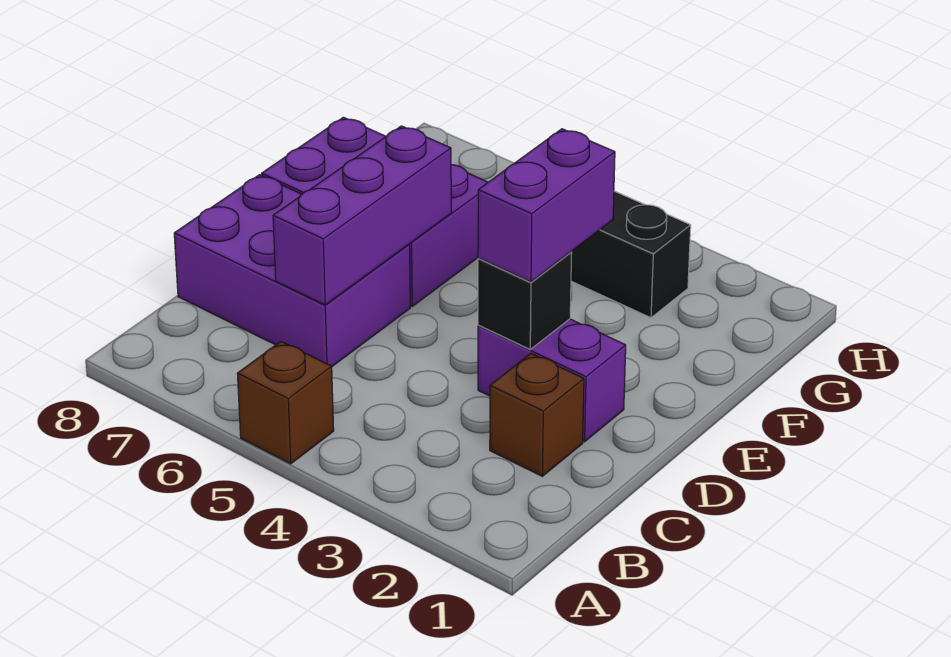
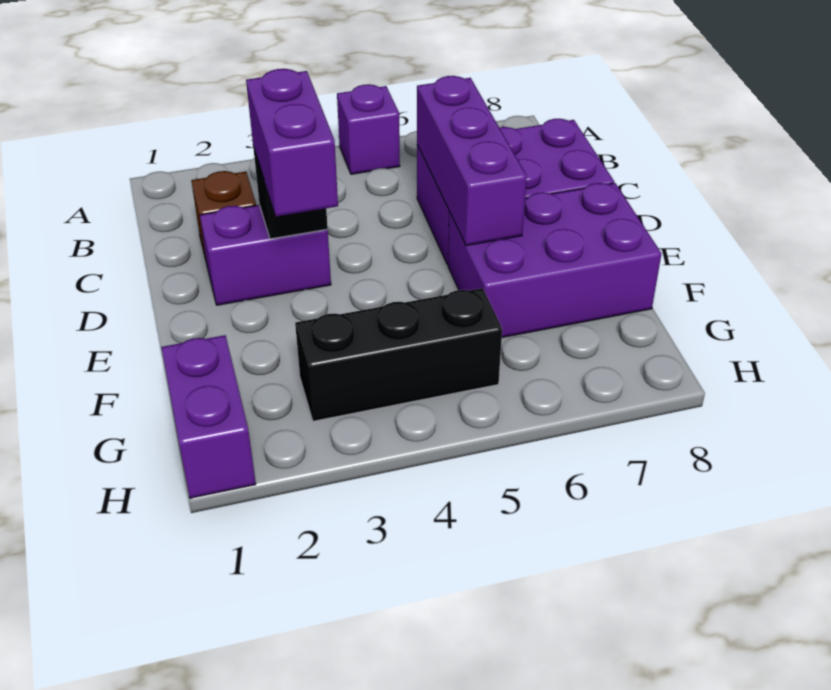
brown brick A5 level 1 -> purple brick A5 level 1
none -> purple brick G1:H1 level 1

